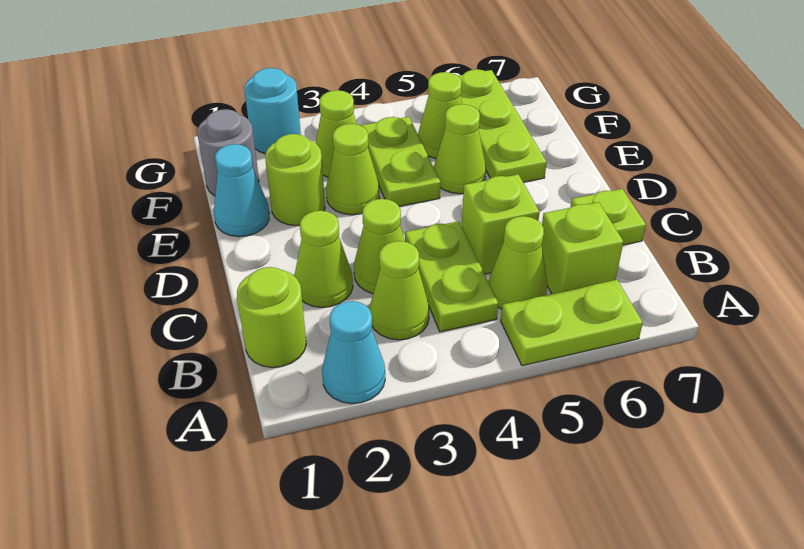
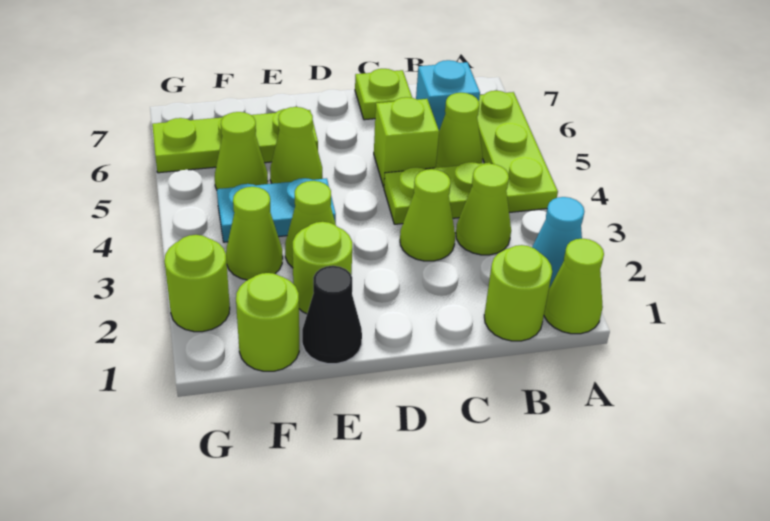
lime plate A5:A6 level 1 -> lime plate A4:A6 level 1
lime brick B6 level 1 -> cyan brick B6 level 1
lime cone C2 level 1 -> lime cone A1 level 1
cyan cone E1 level 1 -> black cone E1 level 1
lime plate E4:F4 level 1 -> cyan plate E4:F4 level 1
grey round brick F1 level 1 -> lime round brick F1 level 1
cyan round brick G2 level 1 -> lime round brick G2 level 1

